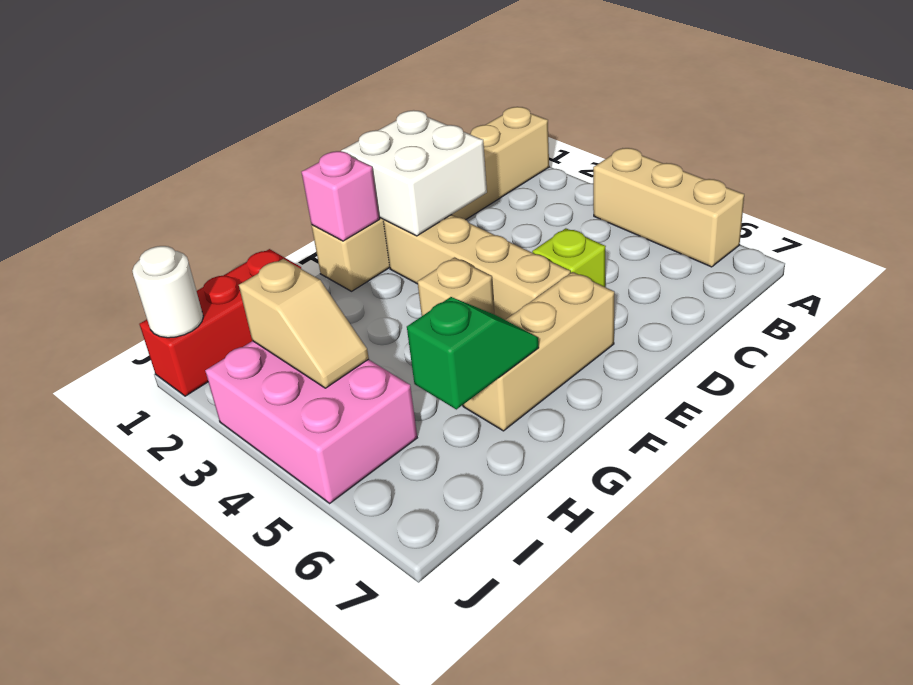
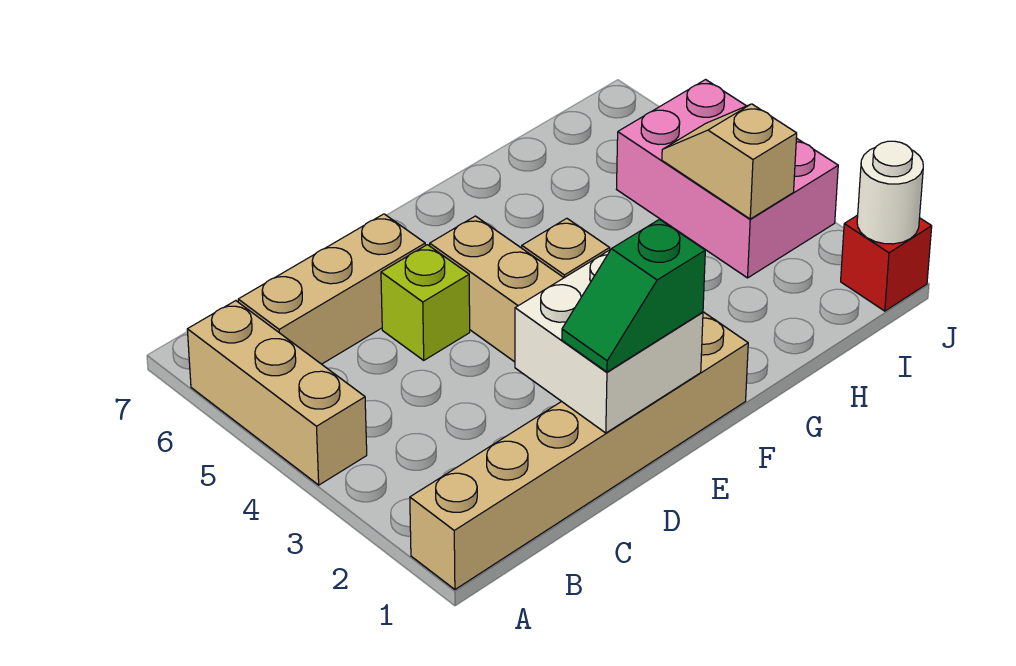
tan brick E6:G6 level 1 -> tan brick B6:D6 level 1
pink brick F1 level 2 -> none
green slope G6:H6 level 2 top H -> green slope D1:E1 level 3 top E
red brick H1:J1 level 1 -> red brick J1 level 1

